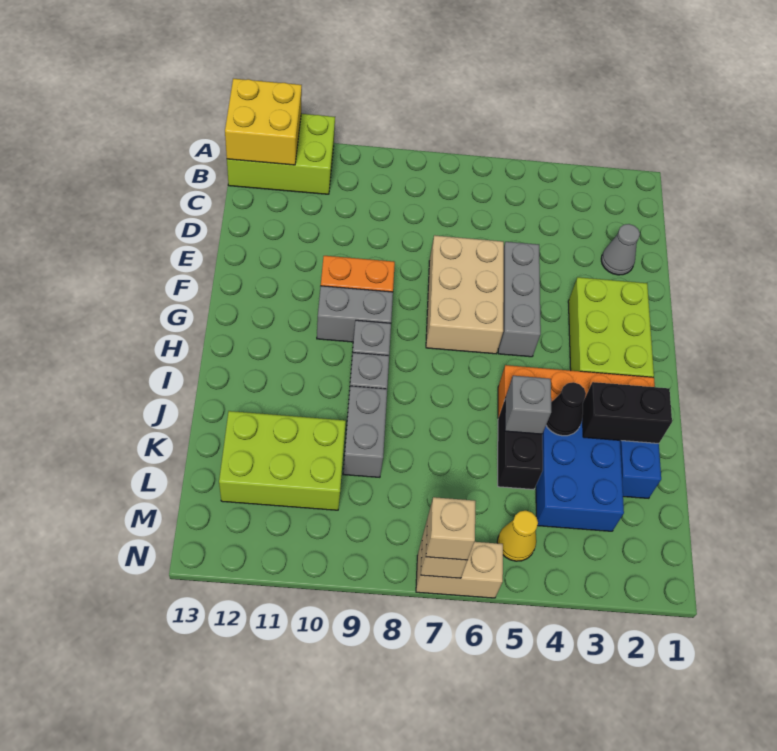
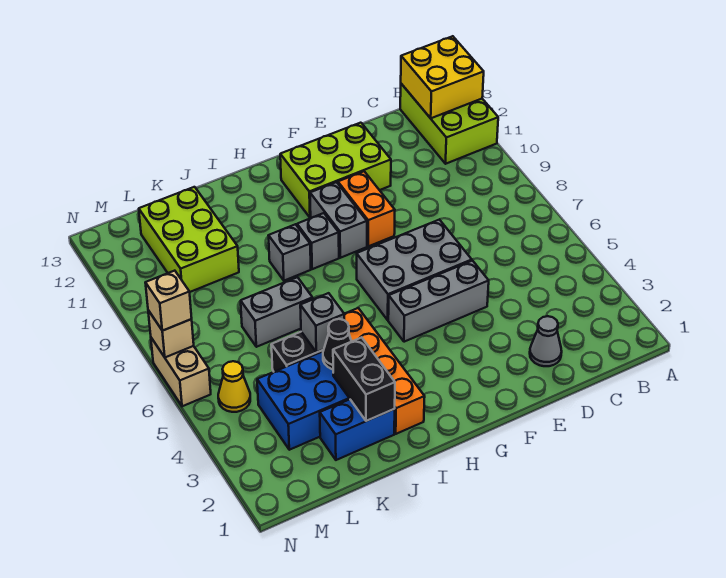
tan brick E6:G7 level 1 -> grey brick E6:G7 level 1
lime brick F2:H3 level 1 -> lime brick E11:G12 level 1
grey brick J9:K9 level 1 -> grey brick J7:K7 level 1

